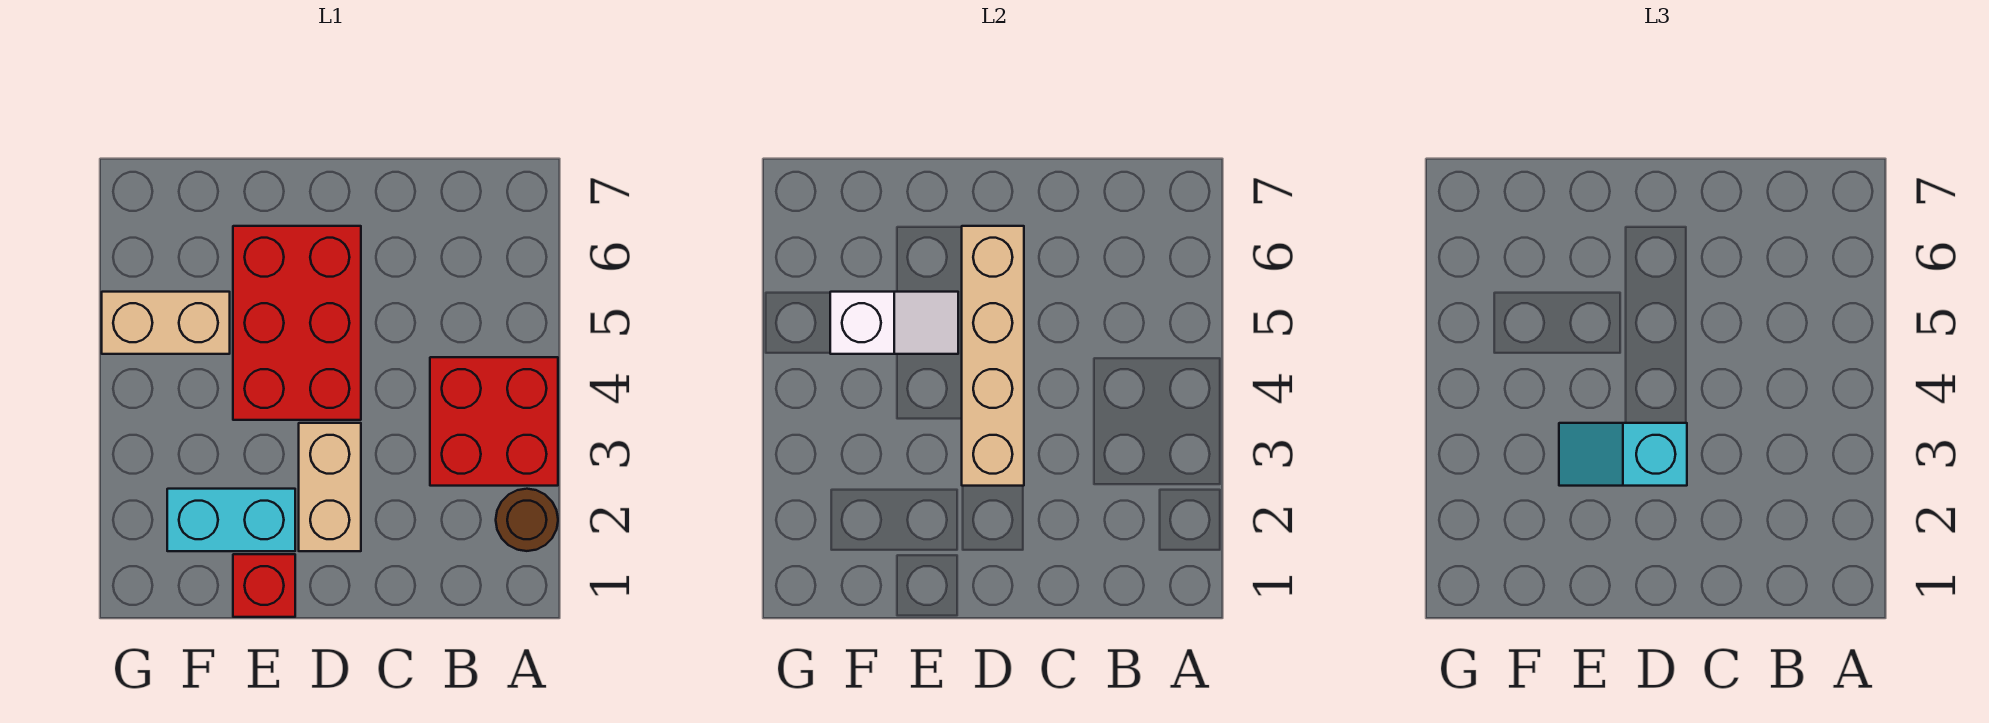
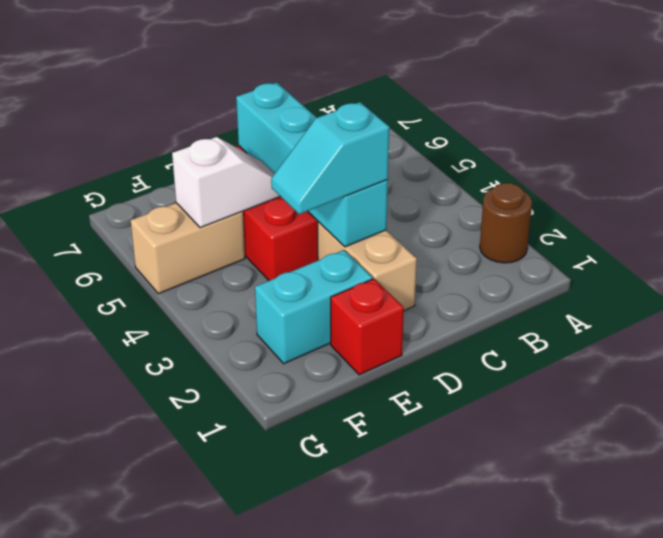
red brick A3:B4 level 1 -> none
tan brick D3:D6 level 2 -> cyan brick D3:D6 level 2

